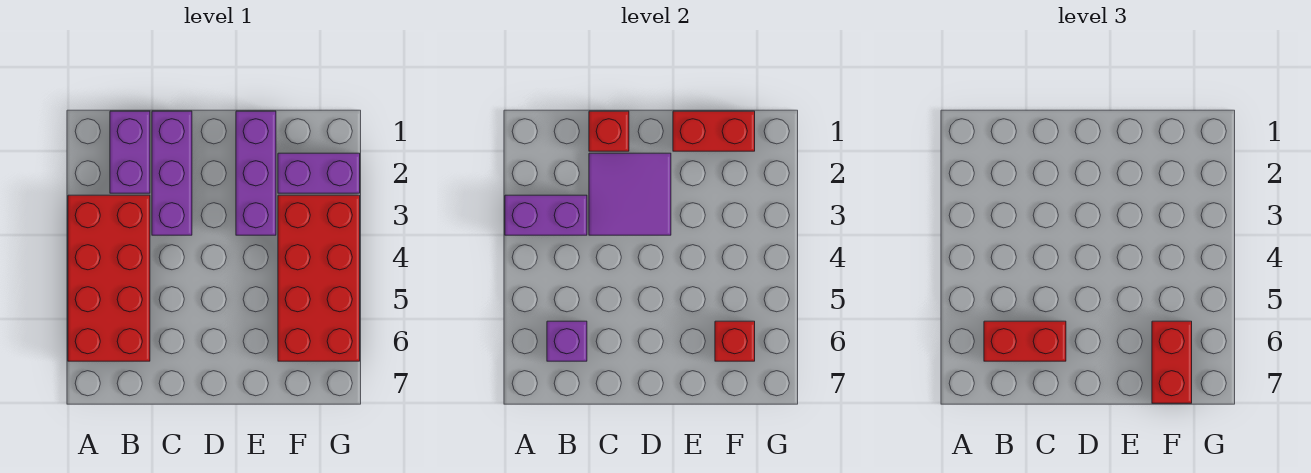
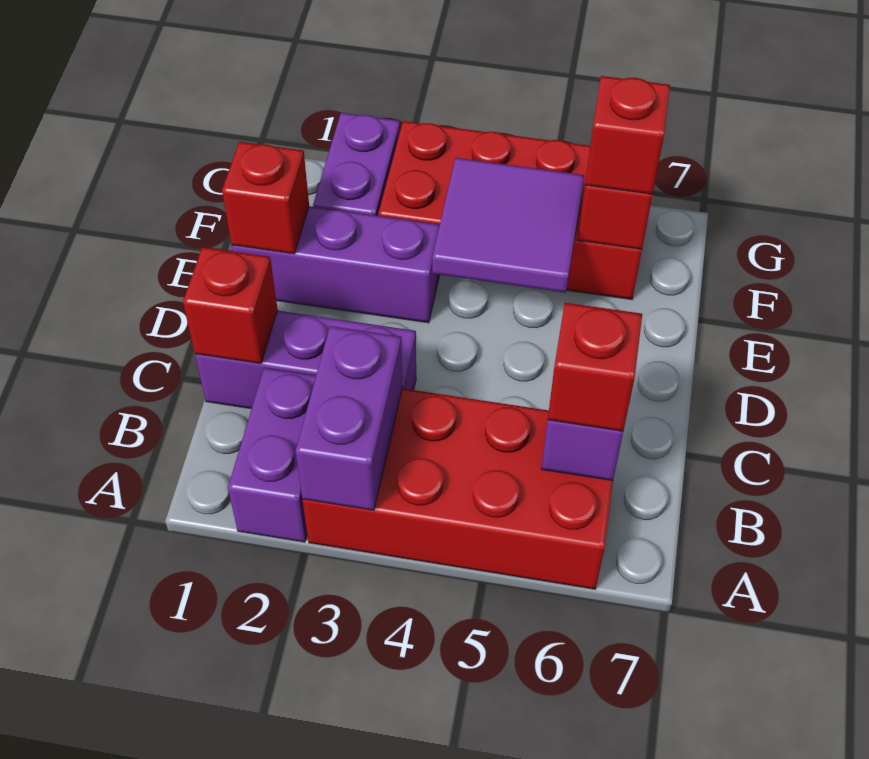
purple brick B1:B2 level 1 -> purple brick A2:B2 level 1
red brick B6:C6 level 3 -> red brick B6 level 3
purple tile C2:D3 level 2 -> purple tile E4:F5 level 2
red brick E1:F1 level 2 -> red brick E1 level 2
red brick F6:F7 level 3 -> red brick F6 level 3

